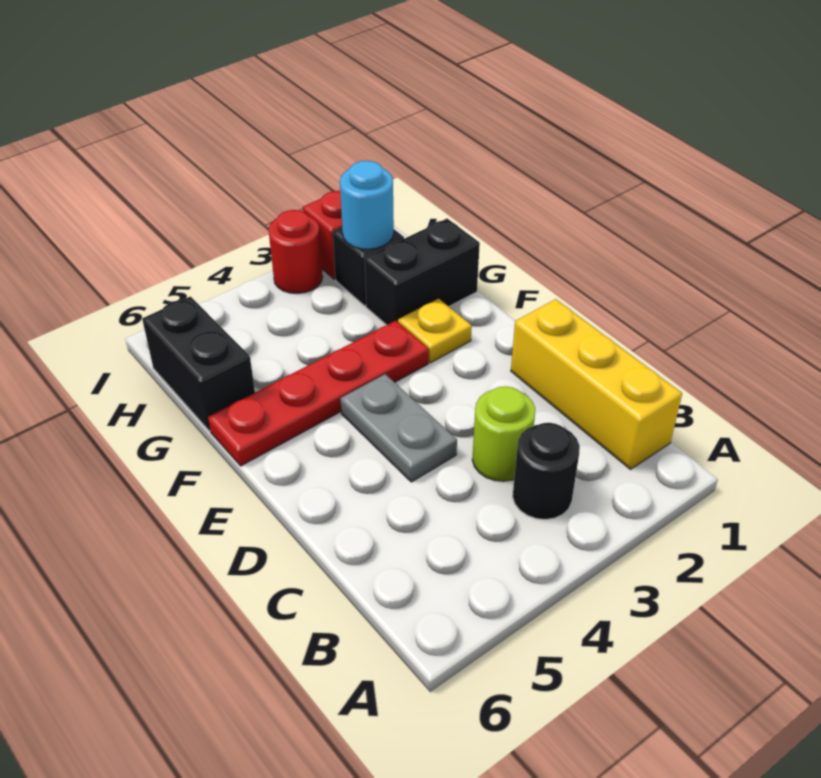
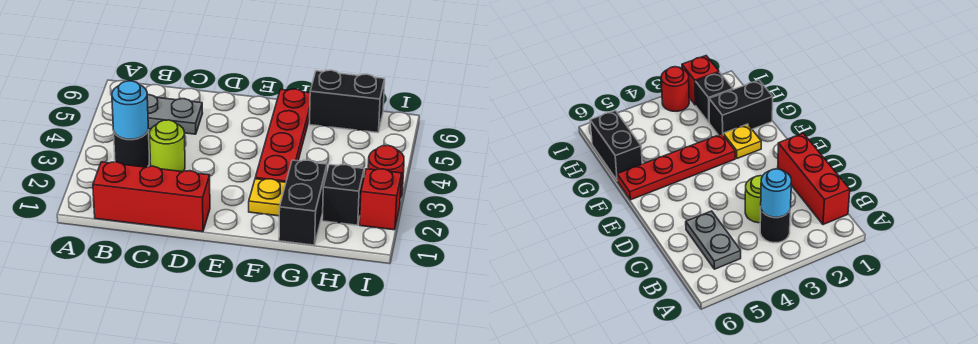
yellow brick B1:D1 level 1 -> red brick B1:D1 level 1
grey plate D4:E4 level 1 -> grey plate B5:C5 level 1
cyan round brick H2 level 2 -> cyan round brick B3 level 2

